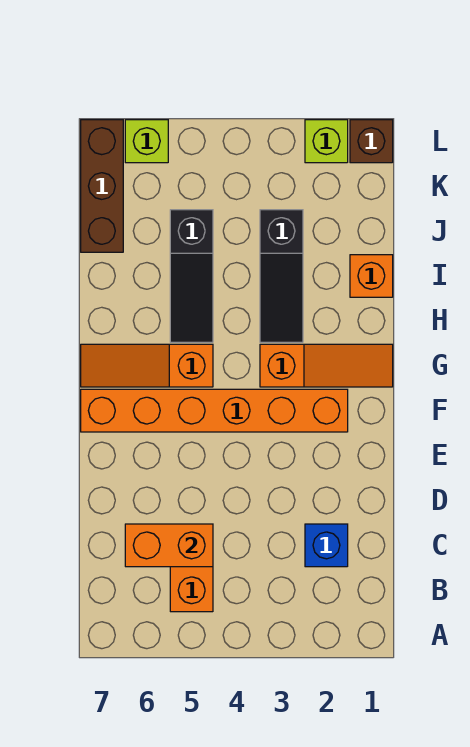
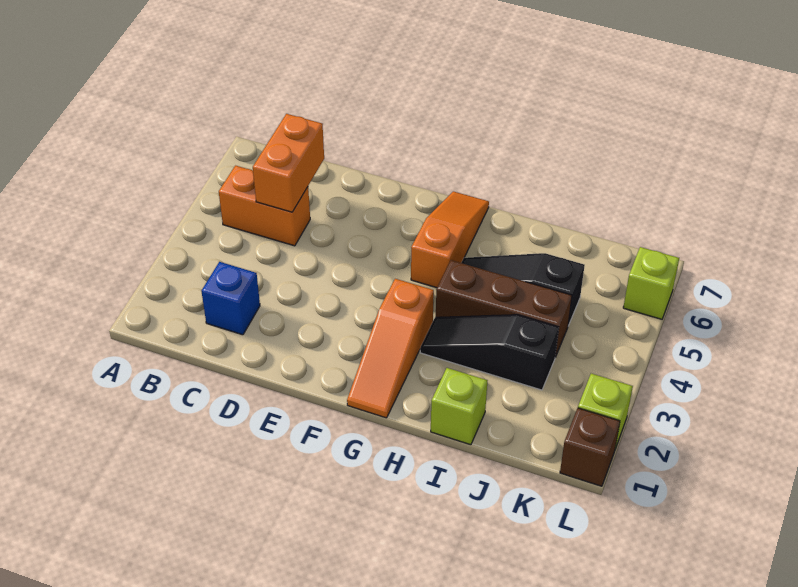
orange brick F2:F7 level 1 -> none
orange brick I1 level 1 -> lime brick I1 level 1
brown brick J7:L7 level 1 -> brown brick H4:J4 level 1

